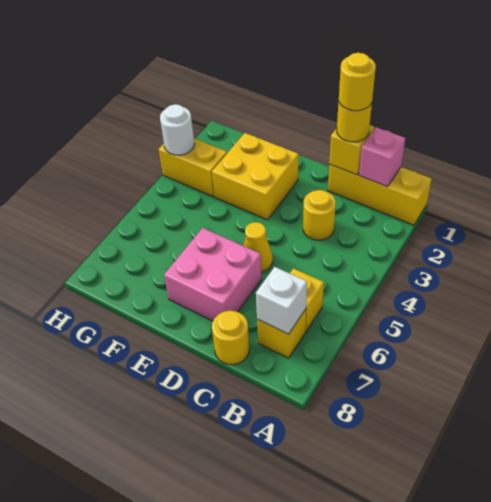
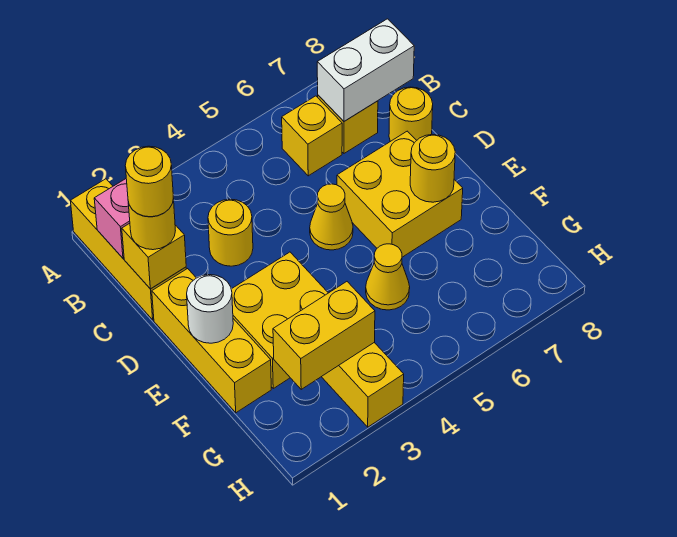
white brick B7 level 2 -> white brick B7:B8 level 2
none -> yellow brick D1:F1 level 1
pink brick D6:E7 level 1 -> yellow brick D6:E7 level 1
none -> yellow round brick E7 level 2
none -> yellow cone F5 level 1
none -> yellow brick G2:G3 level 2
white round brick H3 level 2 -> white round brick E1 level 2

